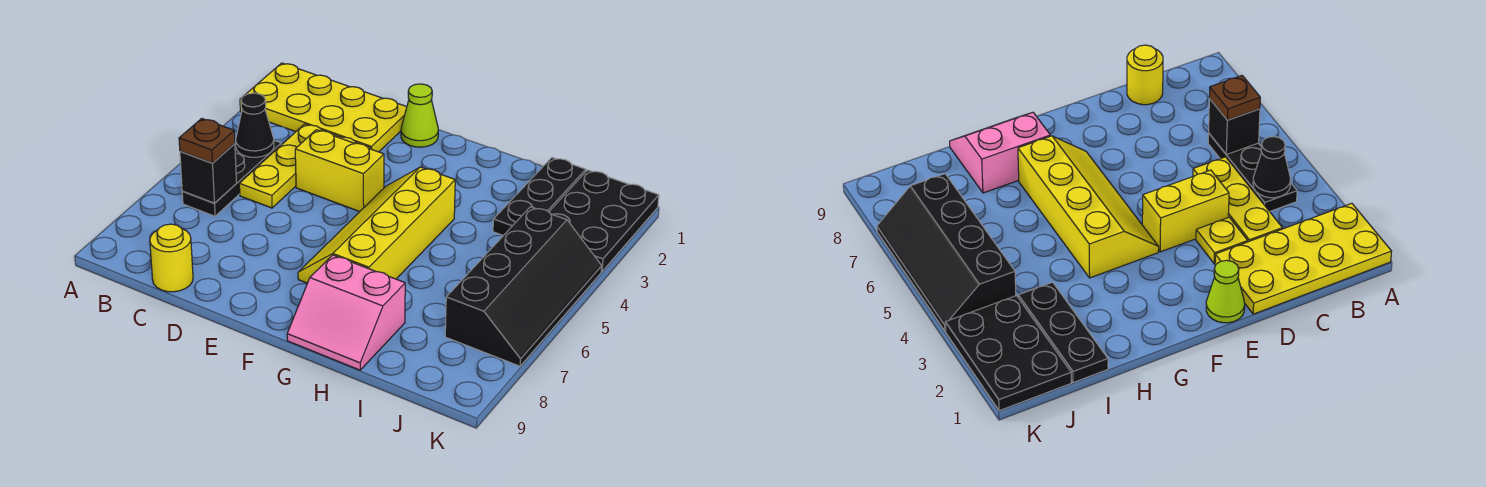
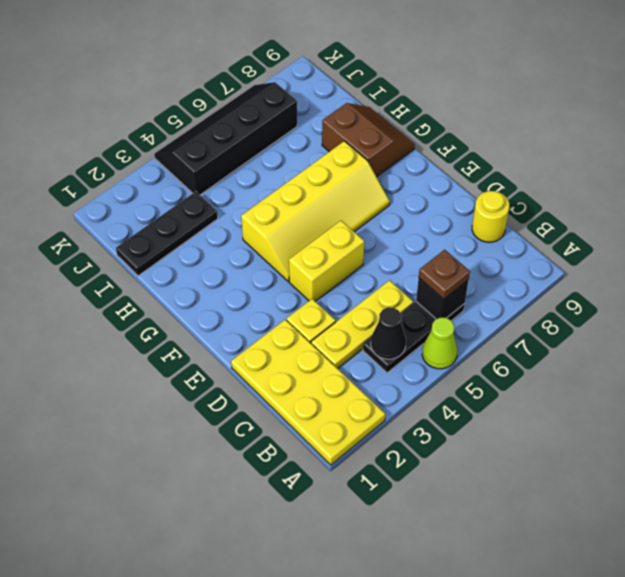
yellow brick D4:E4 level 1 -> yellow brick E4:E5 level 1
lime cone E1 level 1 -> lime cone A5 level 1
pink slope G8:H9 level 1 top 8 -> brown slope G8:H9 level 1 top 8
black plate J1:K3 level 1 -> none

